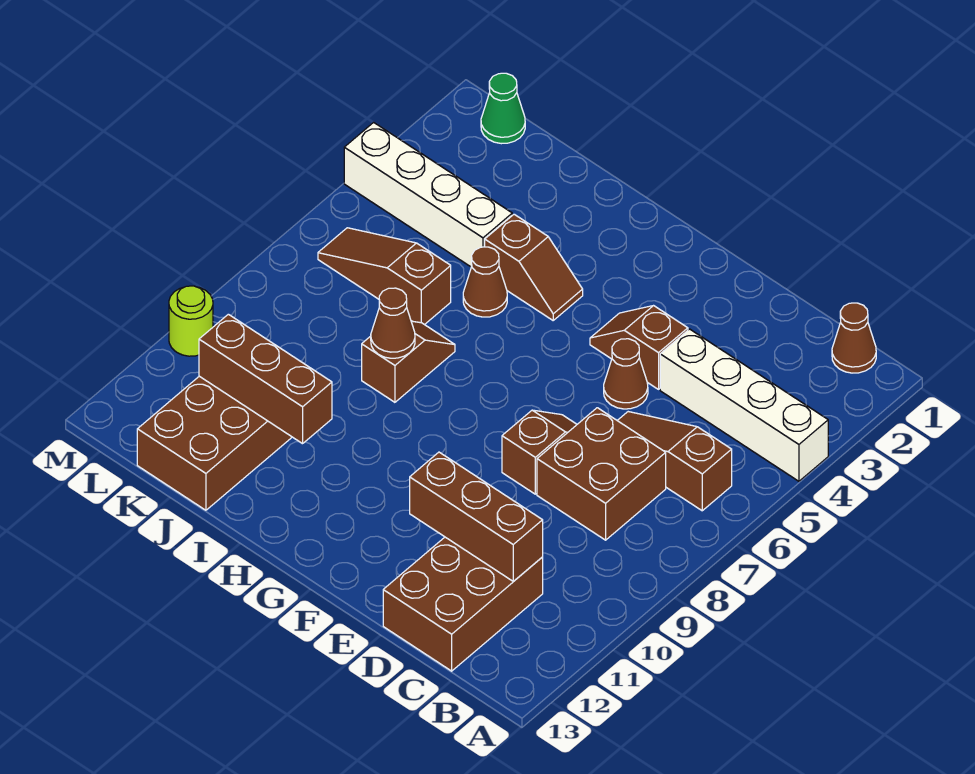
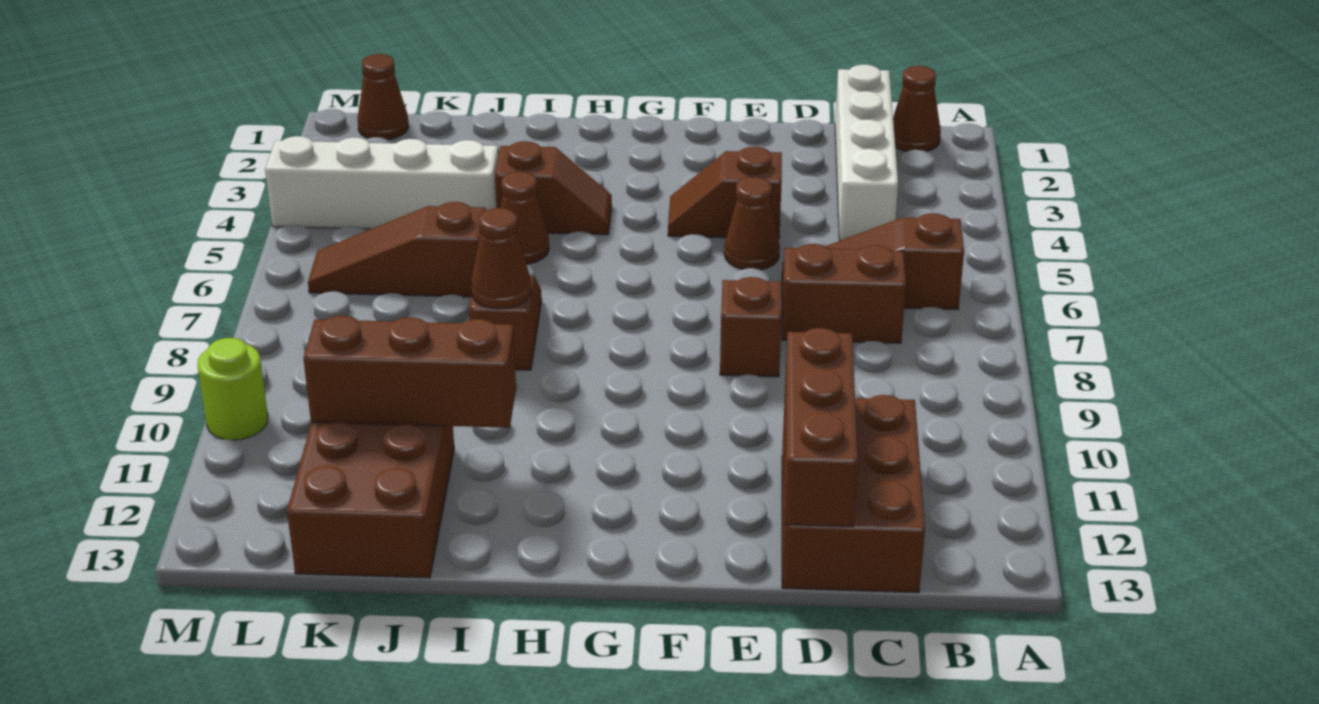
white brick A4:D4 level 1 -> white brick C1:C4 level 1
brown brick C7:D8 level 1 -> brown brick C7:D7 level 1
brown brick C11:E11 level 2 -> brown brick D11:D13 level 2
green cone L1 level 1 -> brown cone L1 level 1

